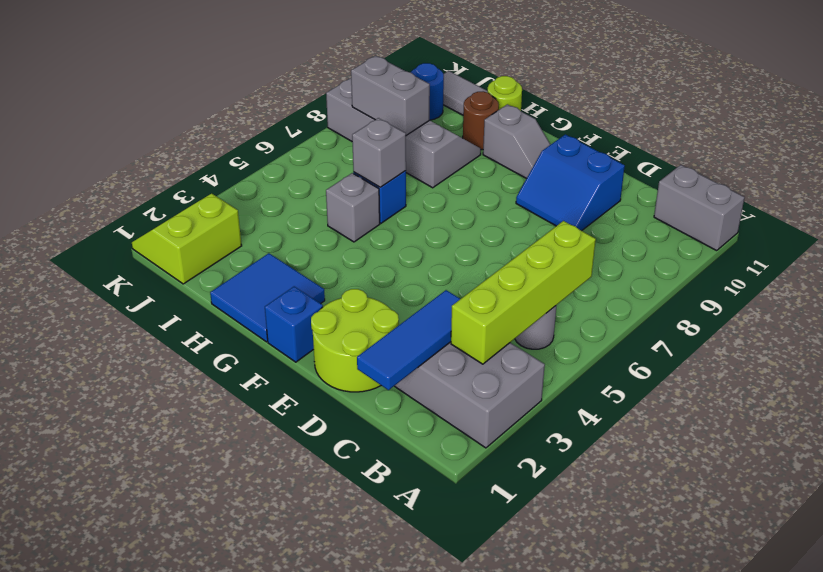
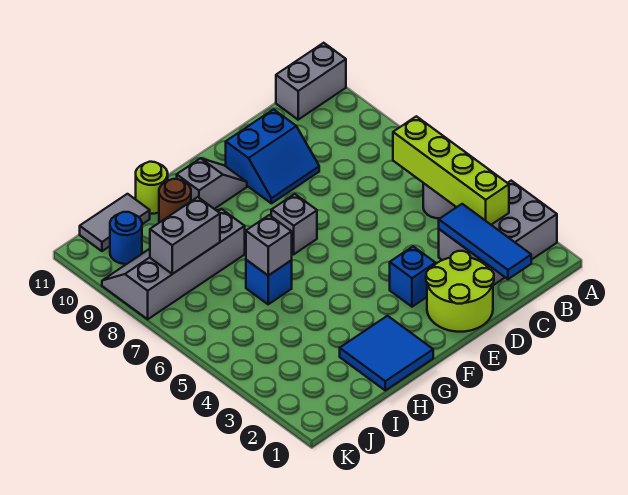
blue brick F1 level 1 -> blue brick E3 level 1
grey brick H5 level 1 -> grey brick F7 level 1
lime slope J1:K2 level 1 top J -> none

